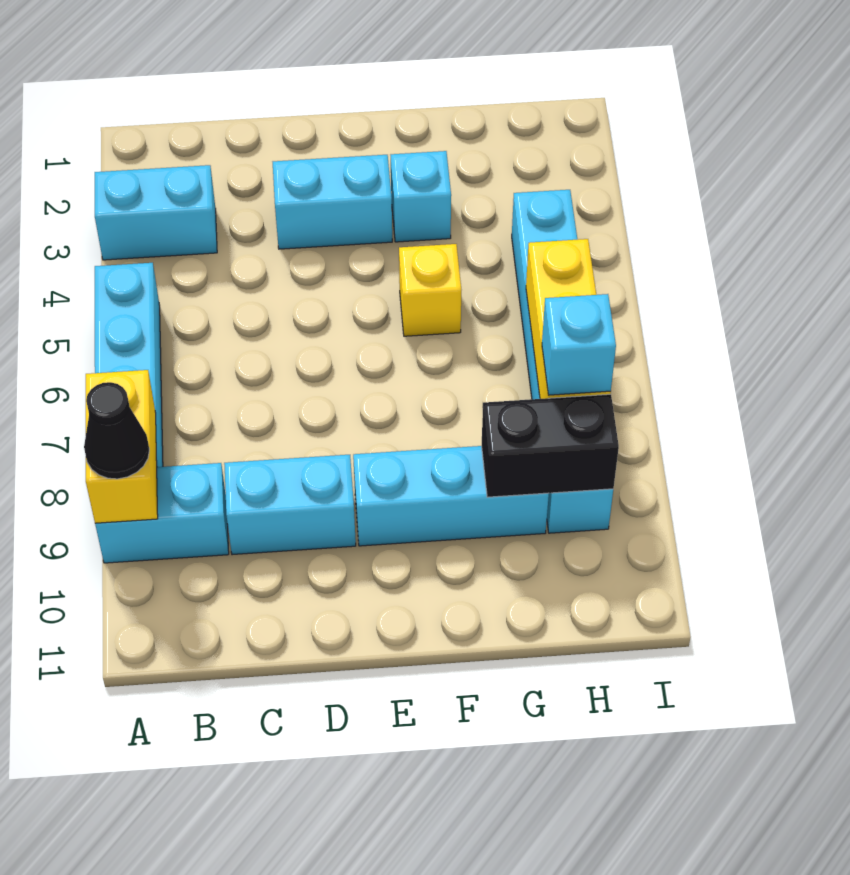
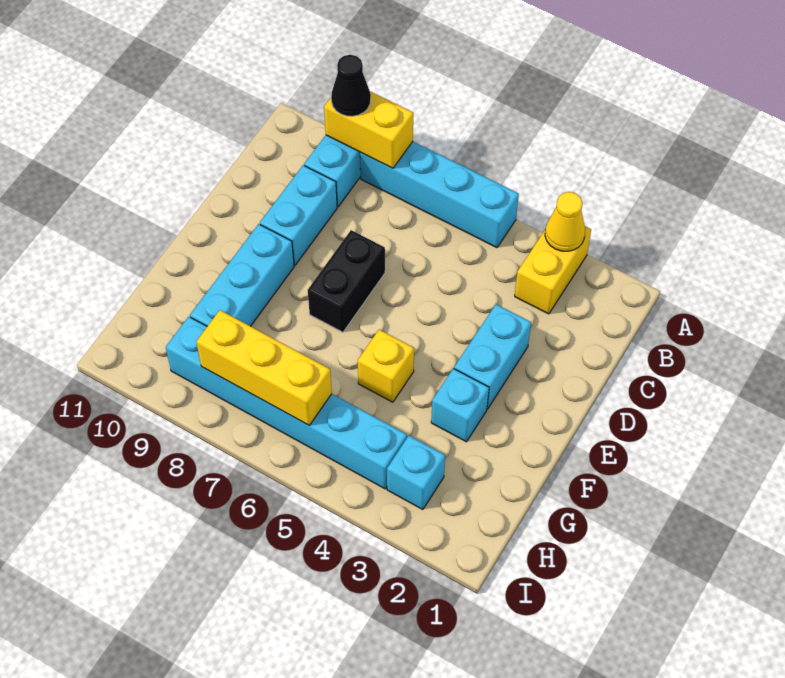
cyan brick A3:B3 level 1 -> yellow brick A3:B3 level 1
none -> yellow cone A3 level 2
black brick G9:H9 level 2 -> black brick D7:E7 level 1
cyan brick H8 level 3 -> cyan brick H3 level 1

